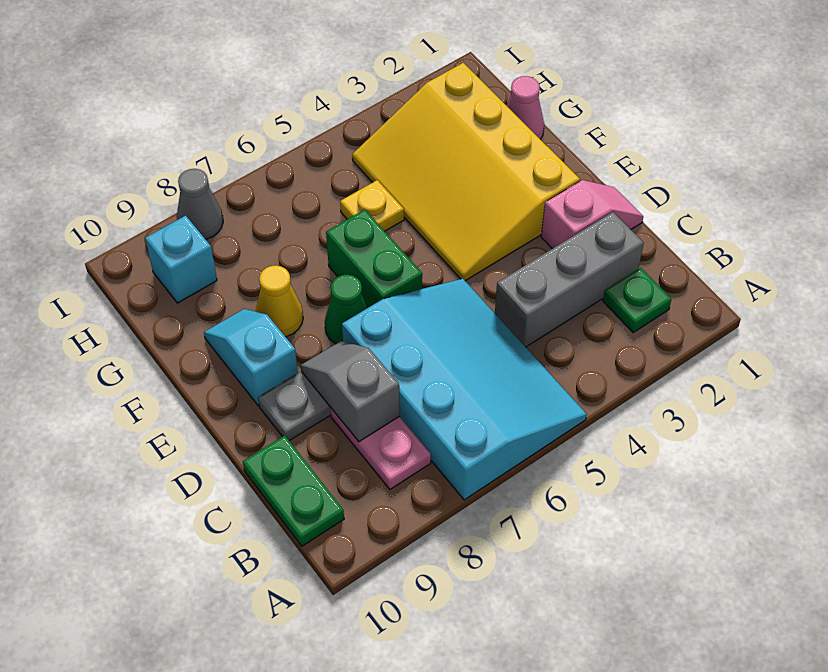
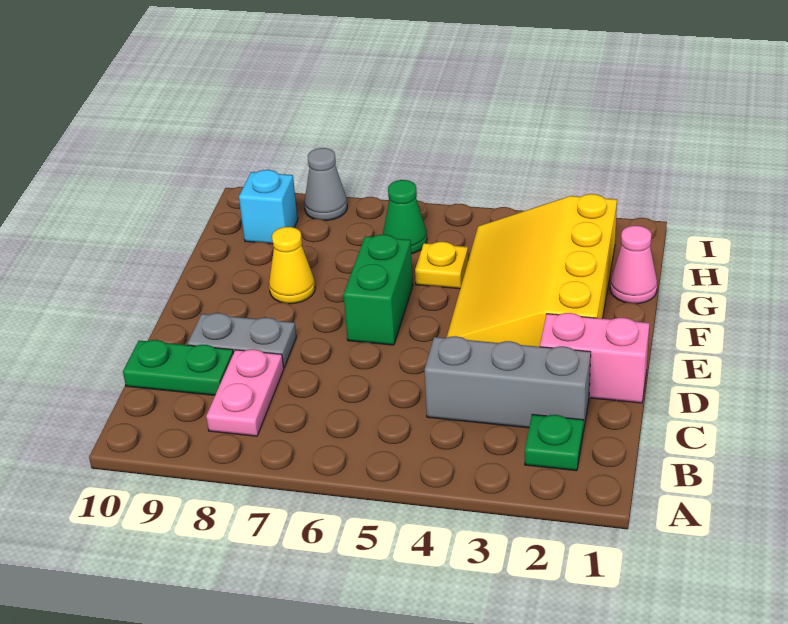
cyan slope A5:D7 level 1 top 7 -> none
green plate B10:C10 level 1 -> green plate C9:C10 level 1
grey slope C8:D8 level 2 top C -> none
pink slope D1:D2 level 1 top 2 -> pink brick D1:D2 level 1
green cone E7 level 1 -> green cone H6 level 1
cyan slope E9:F9 level 1 top E -> none

